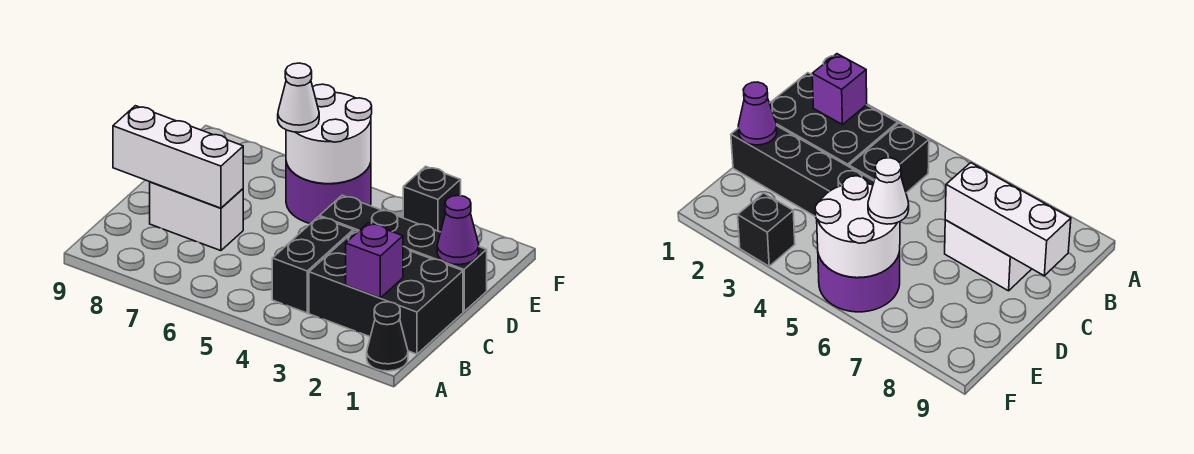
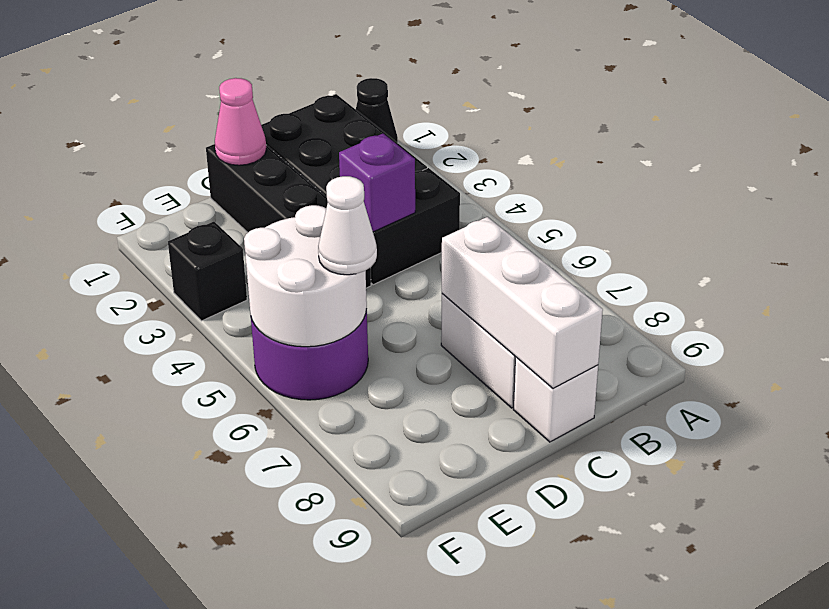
purple brick B2 level 2 -> purple brick C4 level 2
none -> white brick C9 level 1
purple cone D1 level 2 -> pink cone D1 level 2

